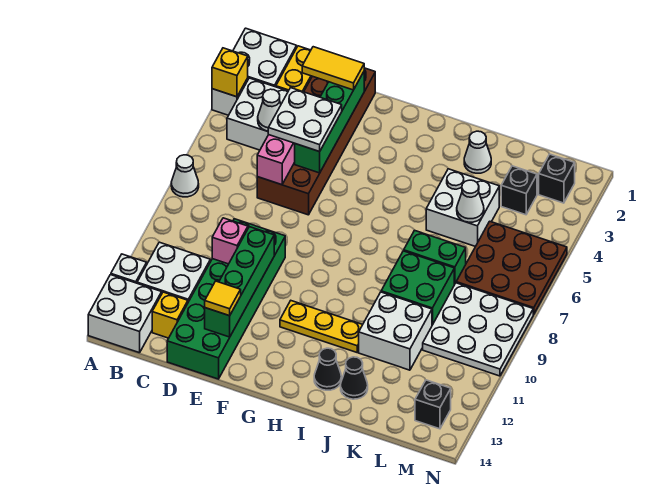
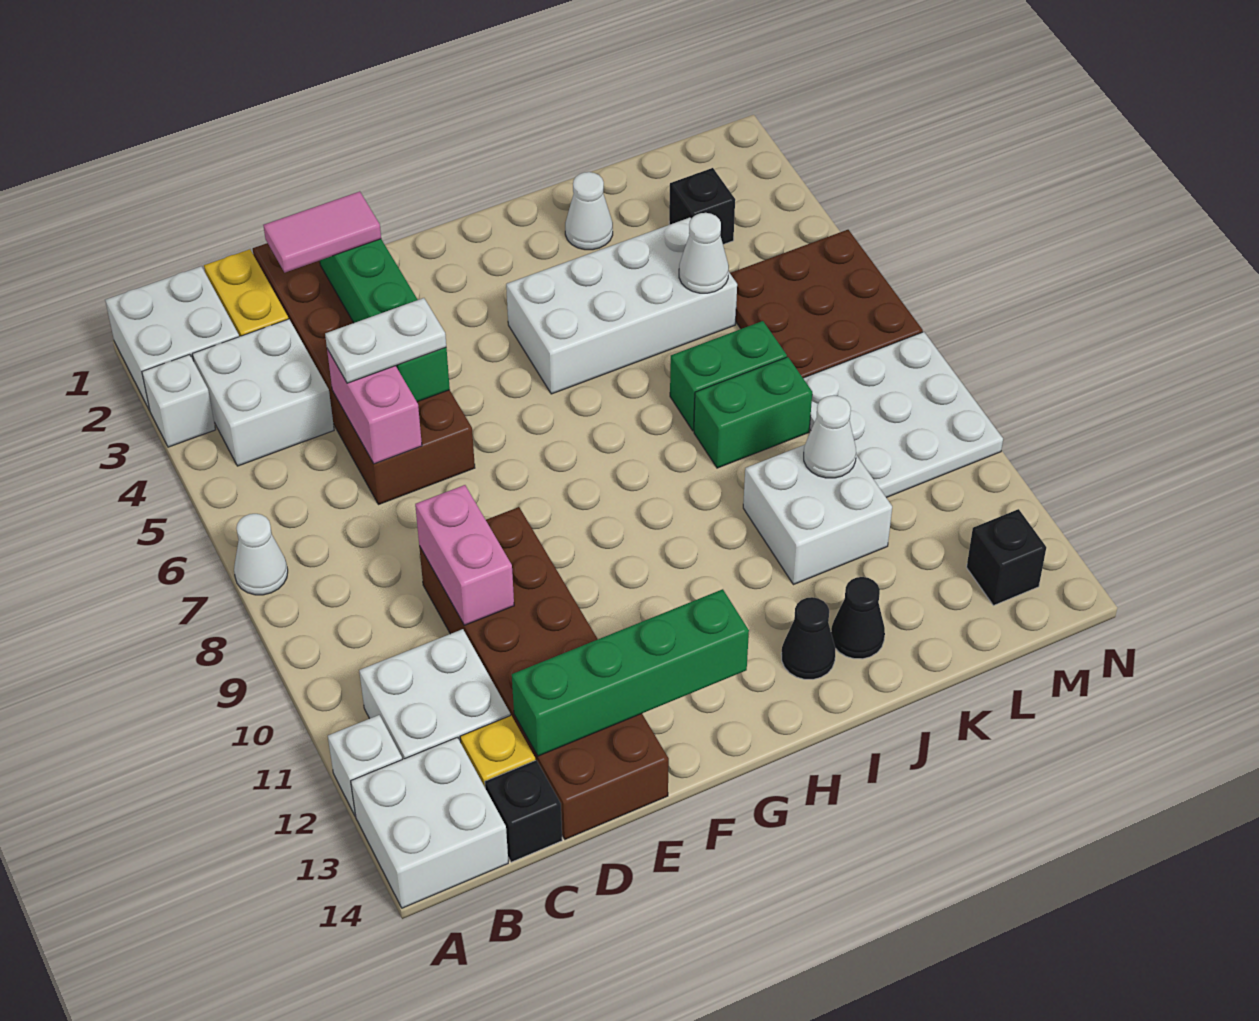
yellow brick A3 level 2 -> none
white cone C4 level 2 -> white cone K10 level 2
yellow tile D2:E2 level 3 -> pink tile D2:E2 level 3
white plate D4:E5 level 3 -> white plate D5:E5 level 3
green brick D9:E14 level 1 -> brown brick D9:E14 level 1
pink brick D10 level 2 -> pink brick D9:D10 level 2
green brick E10:E13 level 2 -> green brick D13:G13 level 2
yellow tile E13 level 3 -> none
yellow plate G11:I11 level 1 -> none
white brick J4:K5 level 1 -> white brick H4:K5 level 1
green brick J8:K9 level 1 -> green brick J8:K8 level 1
black brick M2 level 1 -> black brick C14 level 1

